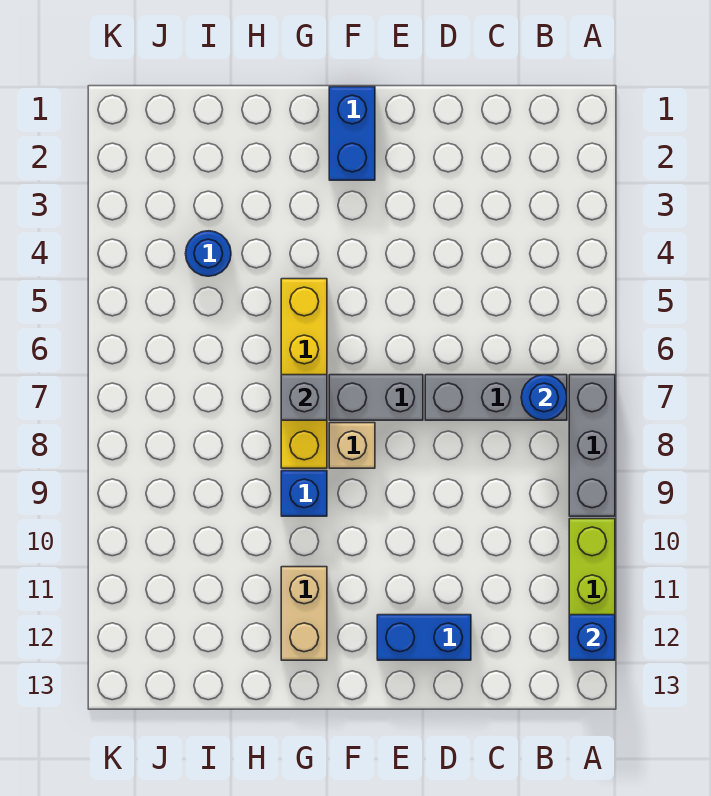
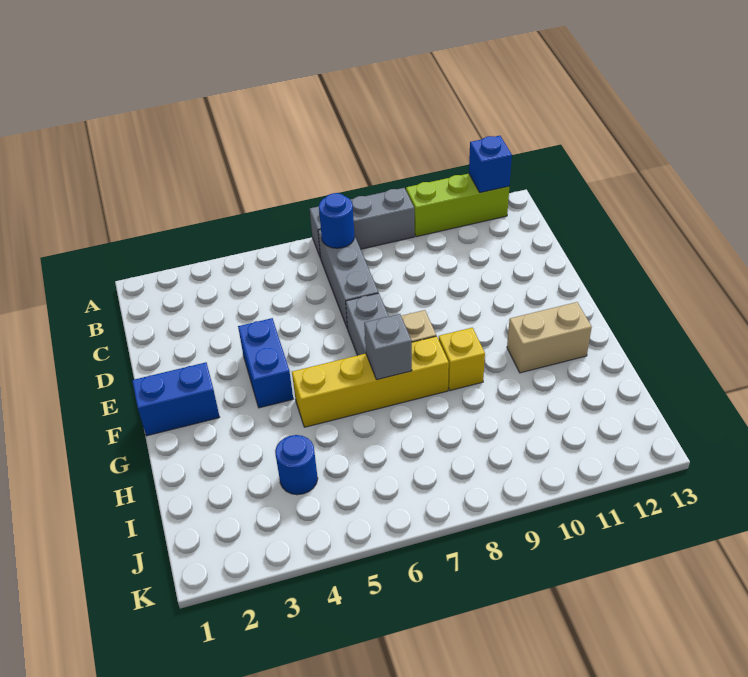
blue brick D12:E12 level 1 -> blue brick E4:F4 level 1
blue brick G9 level 1 -> yellow brick G9 level 1

